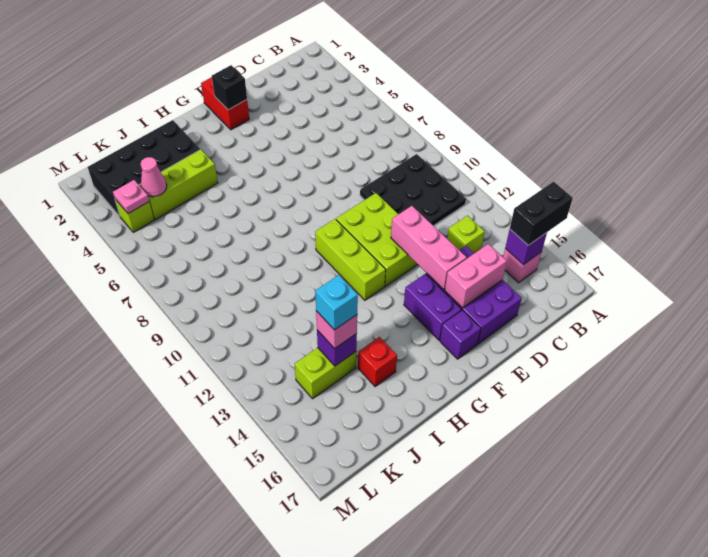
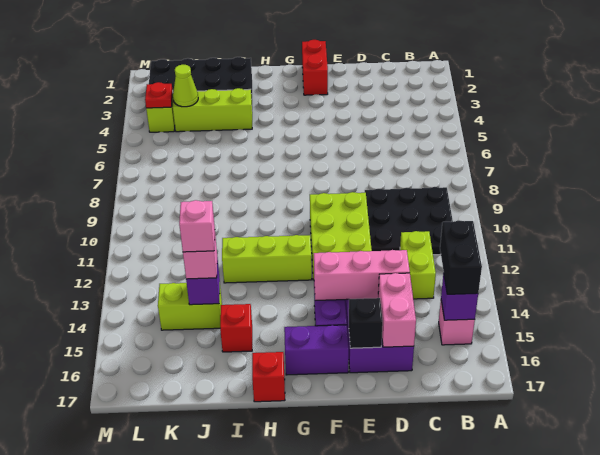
black brick A15:B15 level 3 -> black brick B14:B15 level 3
lime brick C13 level 1 -> lime brick C12:C13 level 1
pink brick D15:E15 level 2 -> pink brick D15:D16 level 2
pink brick E12:E14 level 2 -> pink brick D14:F14 level 2
black brick F2 level 2 -> black brick E16 level 2
purple brick F16 level 1 -> purple brick F16:G16 level 1
lime brick G10:G12 level 1 -> lime brick G12:I12 level 1
none -> red brick H17 level 1
cyan brick J14 level 4 -> pink brick J14 level 4
pink cone K4 level 2 -> lime cone K4 level 2
pink plate L4 level 2 -> red plate L4 level 2

